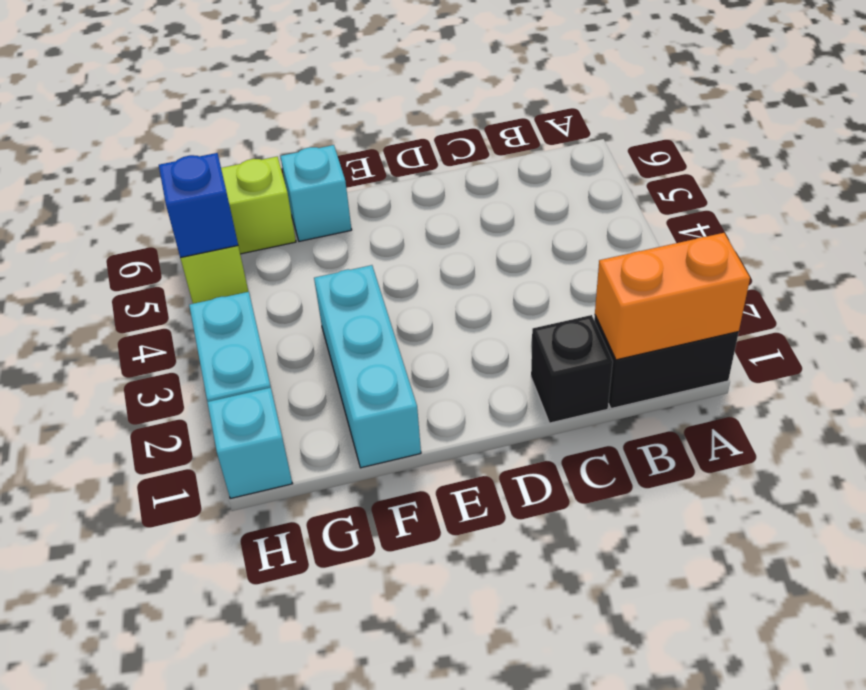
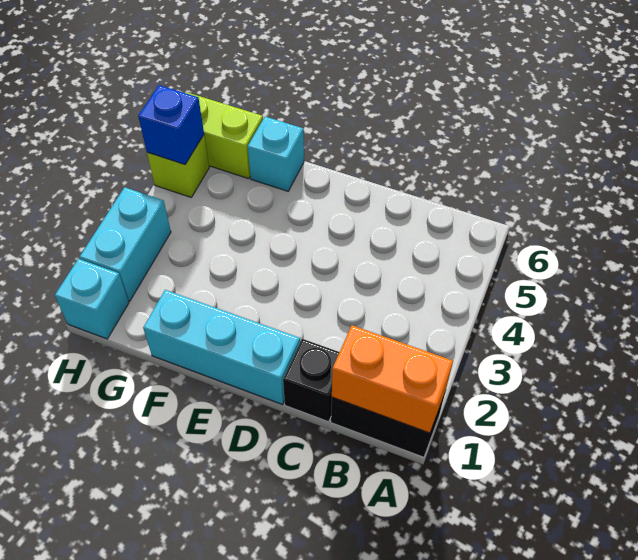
cyan brick F1:F3 level 1 -> cyan brick D1:F1 level 1

